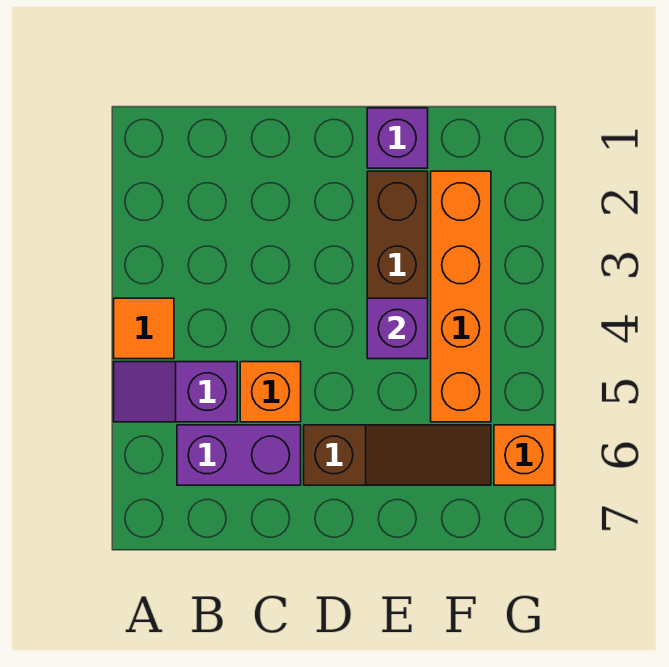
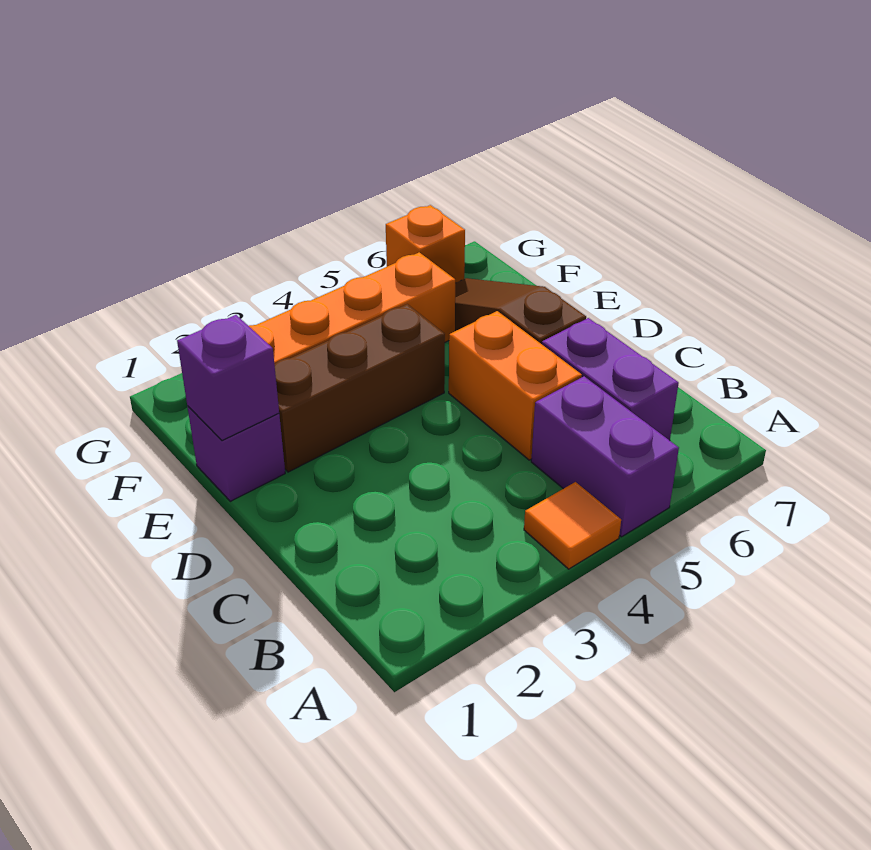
purple slope A5:B5 level 1 top B -> purple brick A5:B5 level 1
orange brick C5 level 1 -> orange brick C5:D5 level 1
purple brick E4 level 2 -> purple brick E1 level 2

